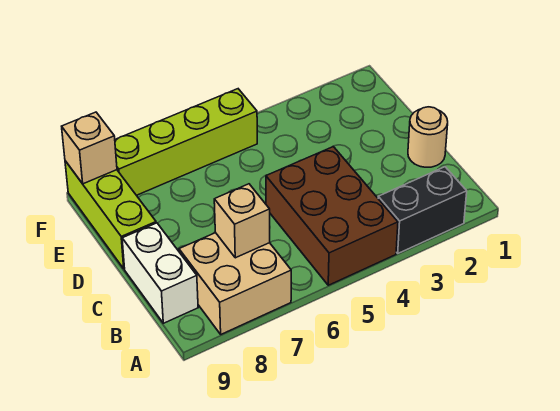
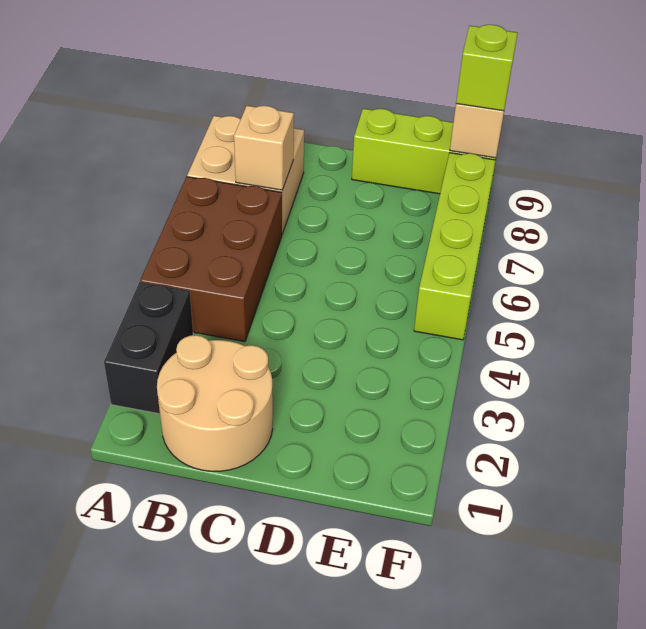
brown brick A4:C5 level 1 -> brown brick A4:B6 level 1
white brick B9:C9 level 1 -> none
tan round brick C1 level 1 -> tan round brick B1:C2 level 1
none -> lime brick F9 level 3

